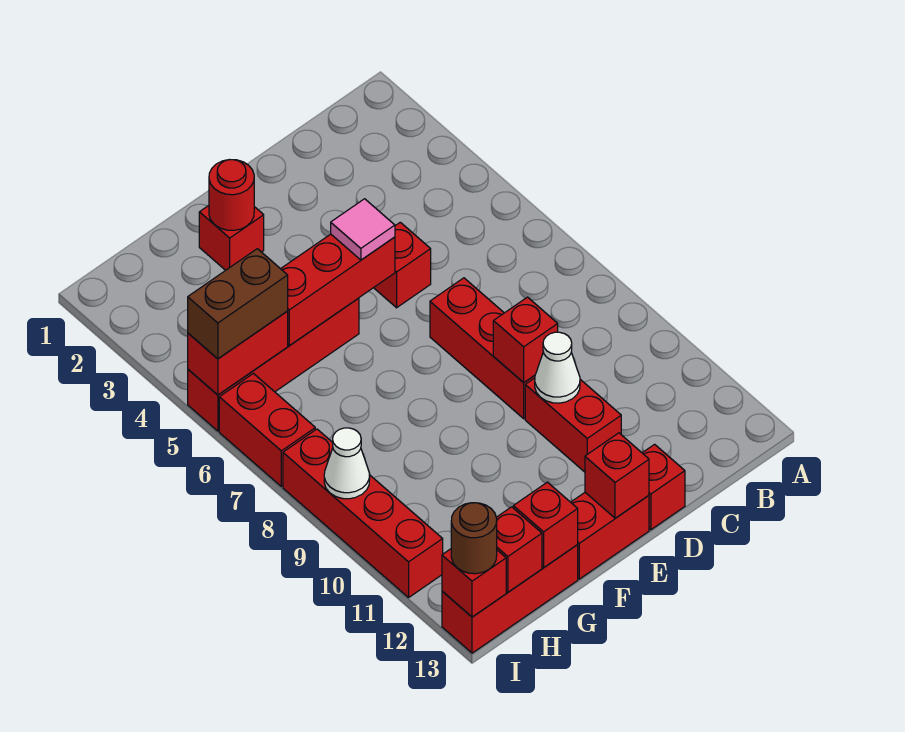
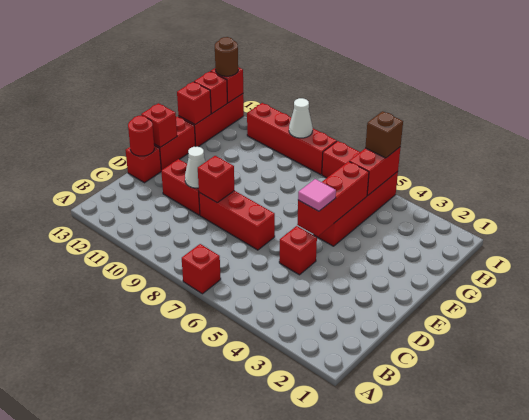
red brick F2 level 1 -> red brick A7 level 1
red round brick F2 level 2 -> red round brick D13 level 2
brown brick H5:I5 level 3 -> brown brick I5 level 3

